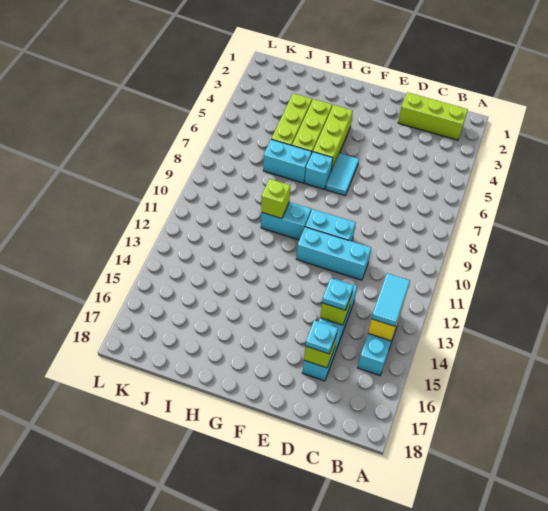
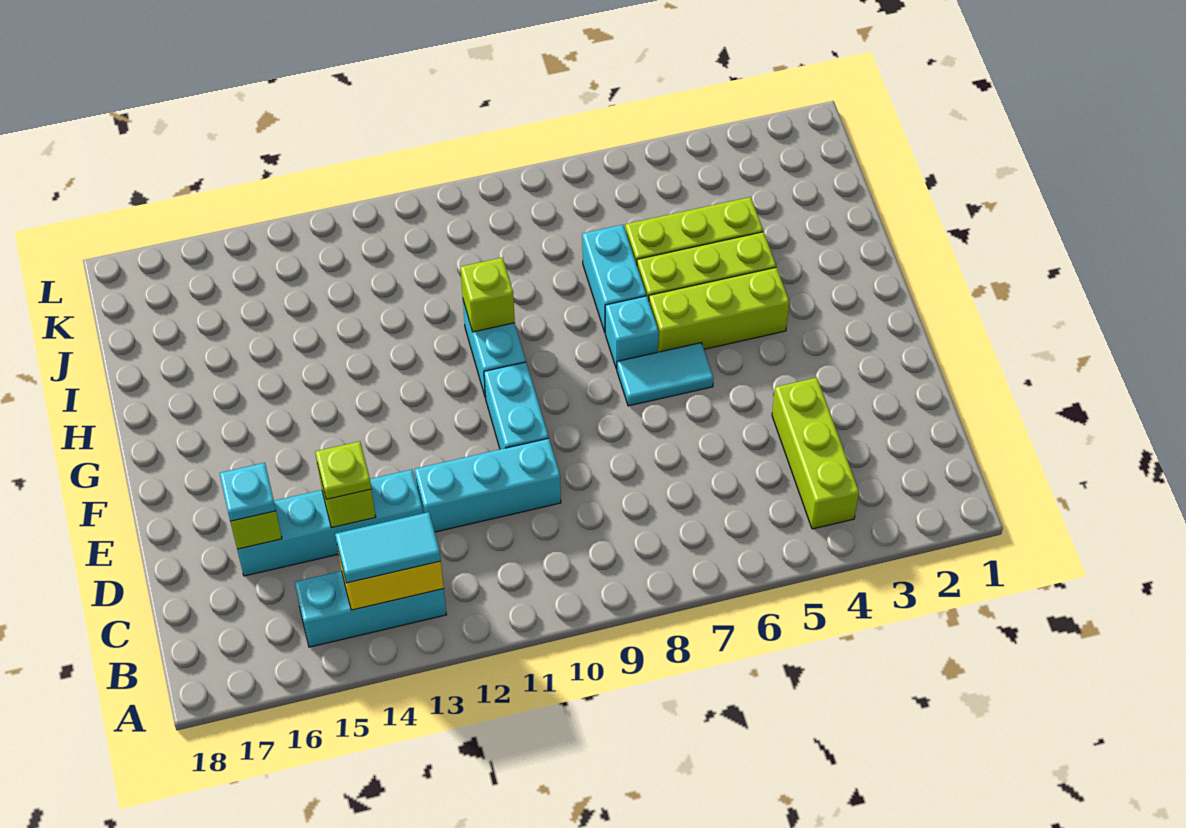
lime brick B2:D2 level 1 -> lime brick B4:D4 level 1
cyan brick D11:F11 level 1 -> cyan brick D10:D12 level 1
cyan plate D14 level 3 -> lime plate D14 level 3

